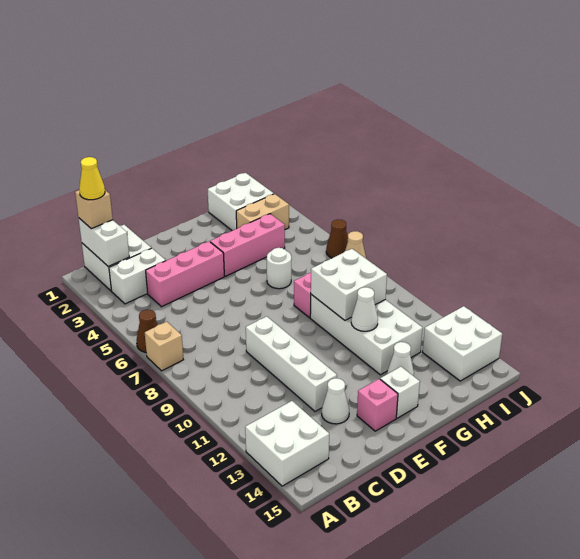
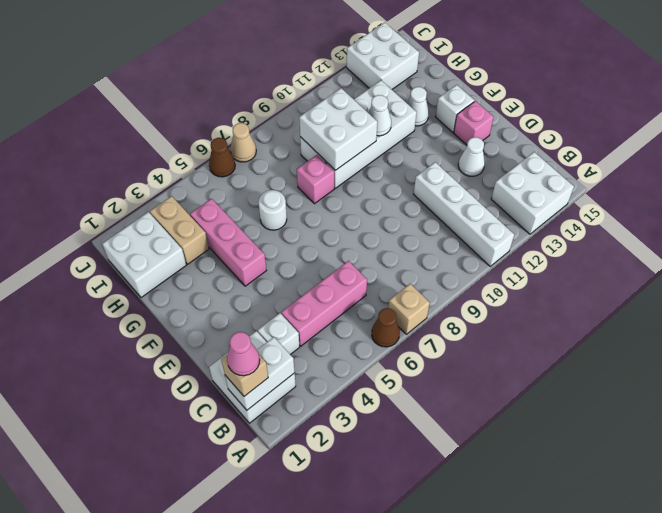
yellow cone B1 level 4 -> pink cone B1 level 4
white brick B3:C3 level 1 -> white brick C3 level 1
pink brick C4:E4 level 1 -> pink brick C4:C6 level 1
white brick D9:D12 level 1 -> white brick A11:D11 level 1

